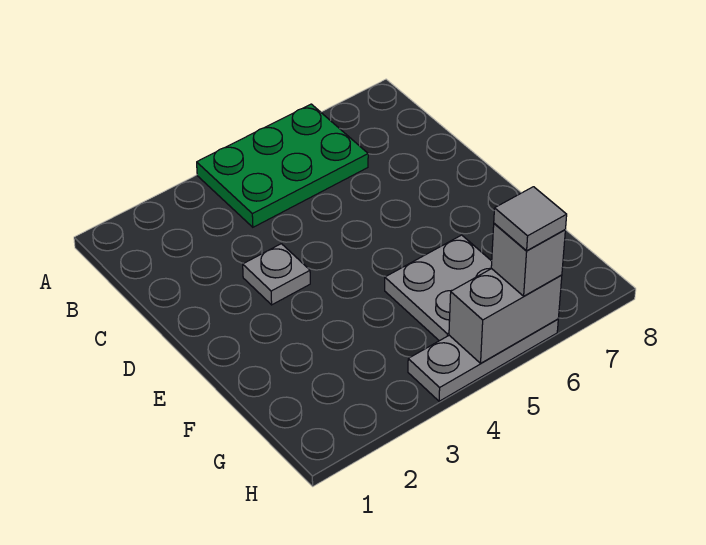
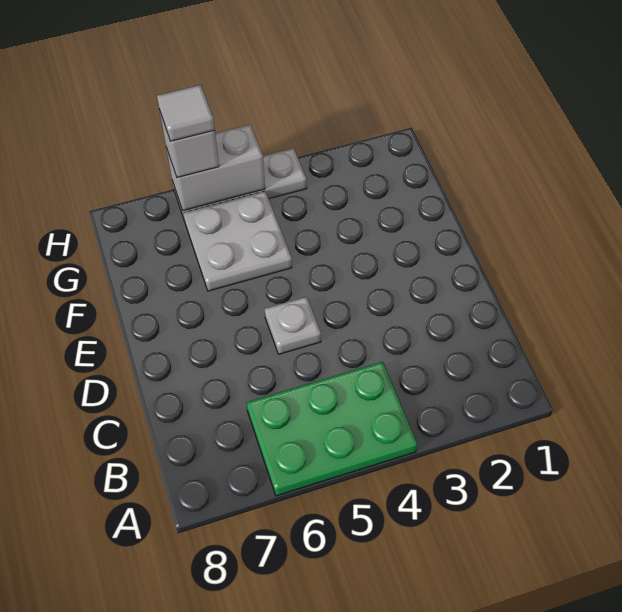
grey plate D3 level 1 -> grey plate D5 level 1

